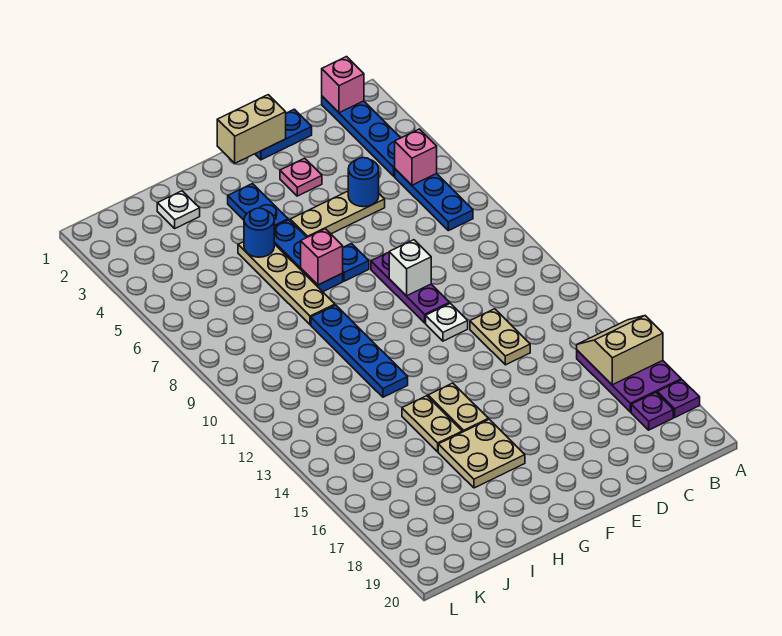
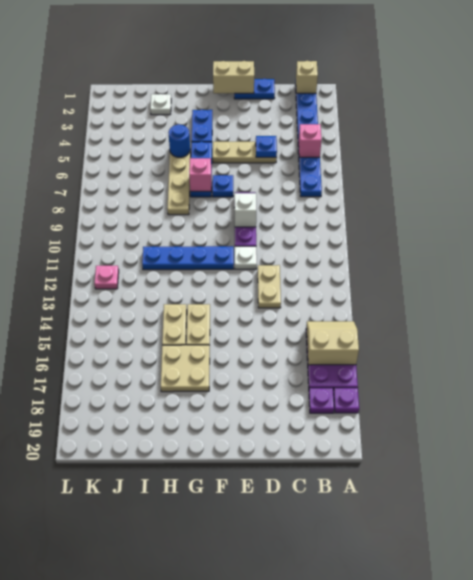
pink brick B1 level 2 -> tan brick B1 level 2
blue round brick D5 level 2 -> blue plate D5 level 2
pink plate E3 level 1 -> pink plate K12 level 1
blue plate H9:H12 level 1 -> blue plate F11:I11 level 1

